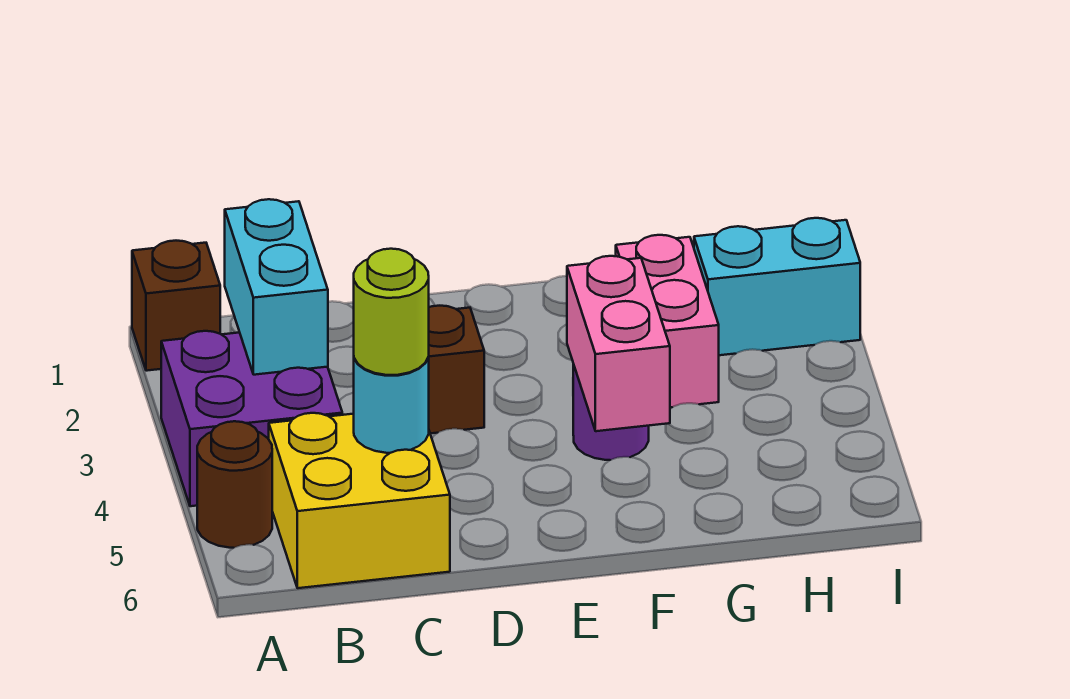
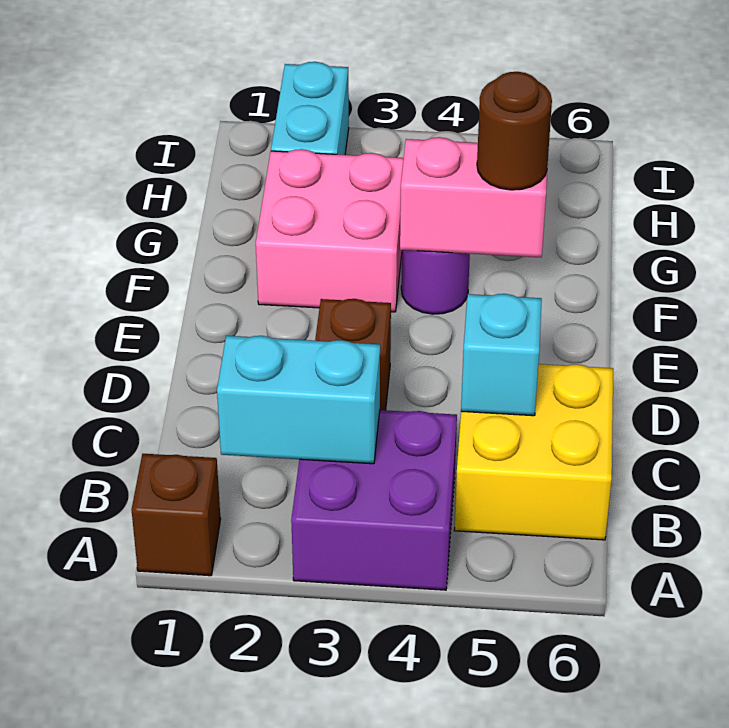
brown round brick A5 level 1 -> brown round brick F5 level 3
cyan round brick C5 level 2 -> cyan brick C5 level 2
lime round brick C5 level 3 -> none
pink brick G2:G3 level 1 -> pink brick F2:G3 level 1

